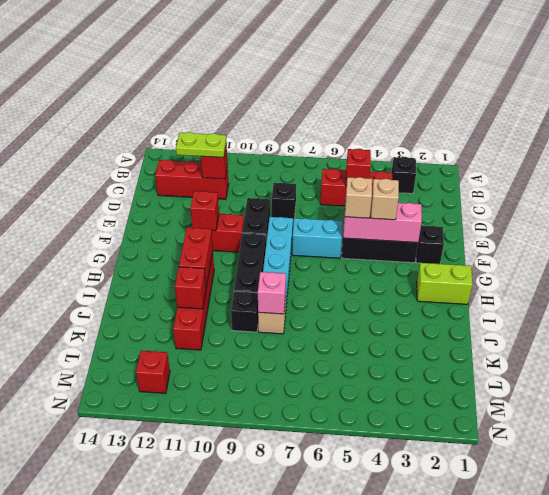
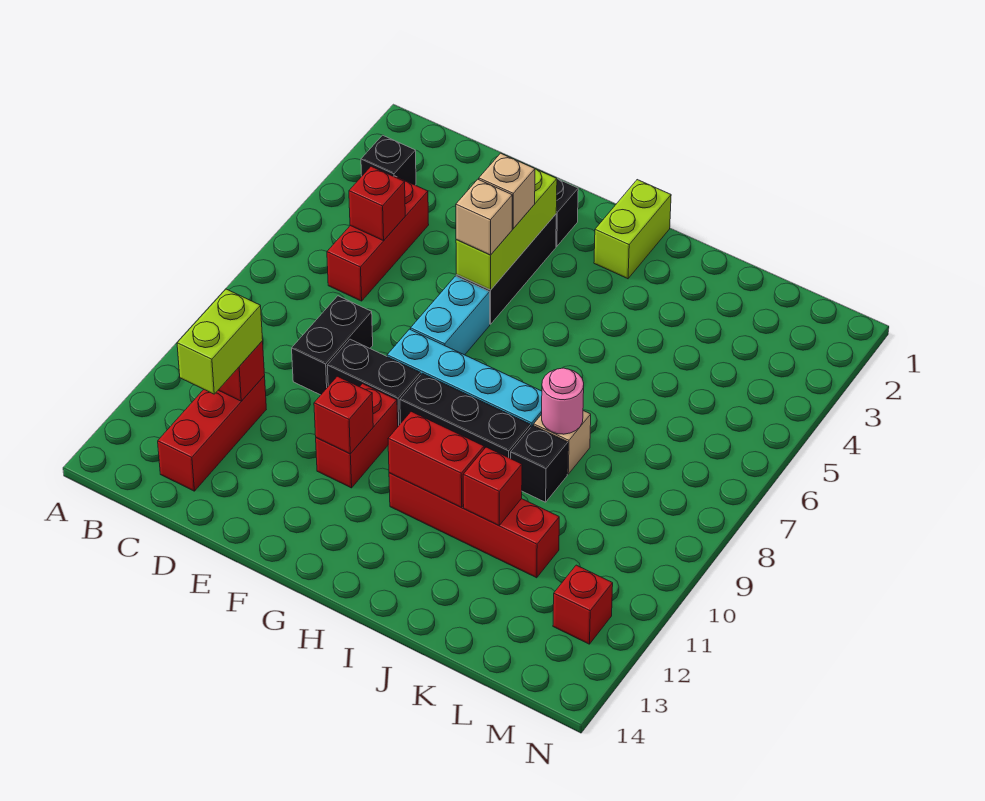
lime plate C11:C12 level 3 -> lime brick C11:C12 level 3
black brick D8 level 1 -> black brick D8:D9 level 1
pink brick F3:F5 level 2 -> lime brick F3:F5 level 2
pink brick J8 level 2 -> pink round brick J8 level 2

